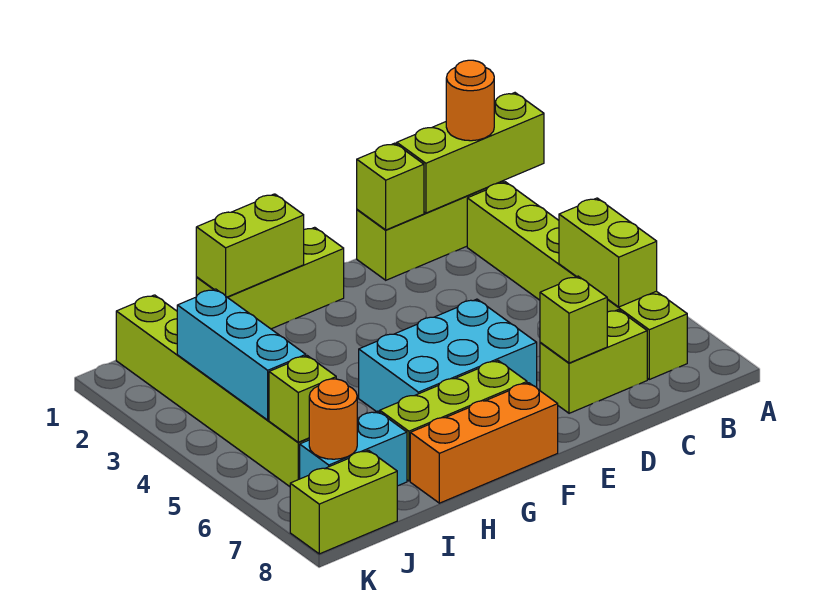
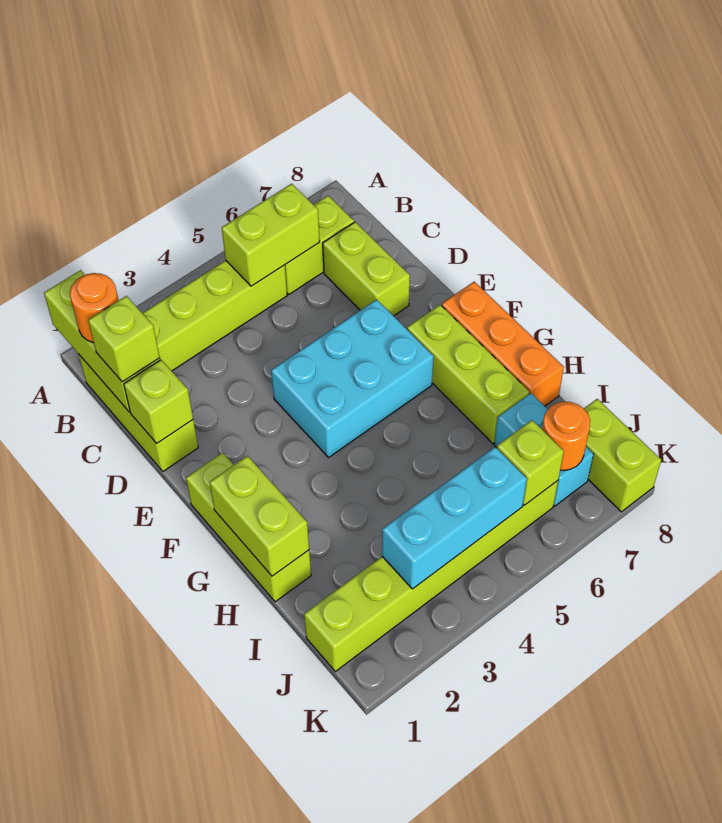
lime brick D7 level 2 -> lime brick C1 level 3
cyan brick E5:G6 level 1 -> cyan brick E4:F6 level 1

